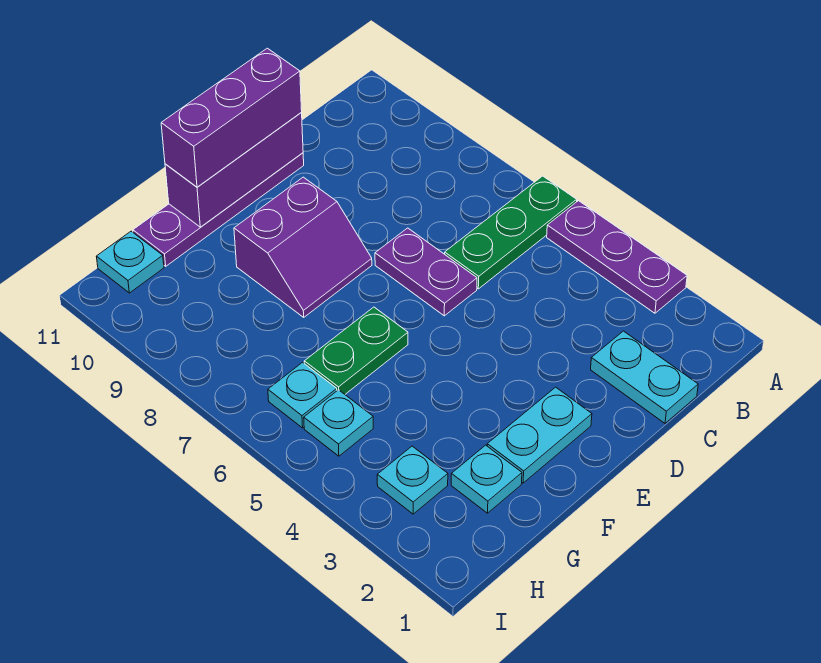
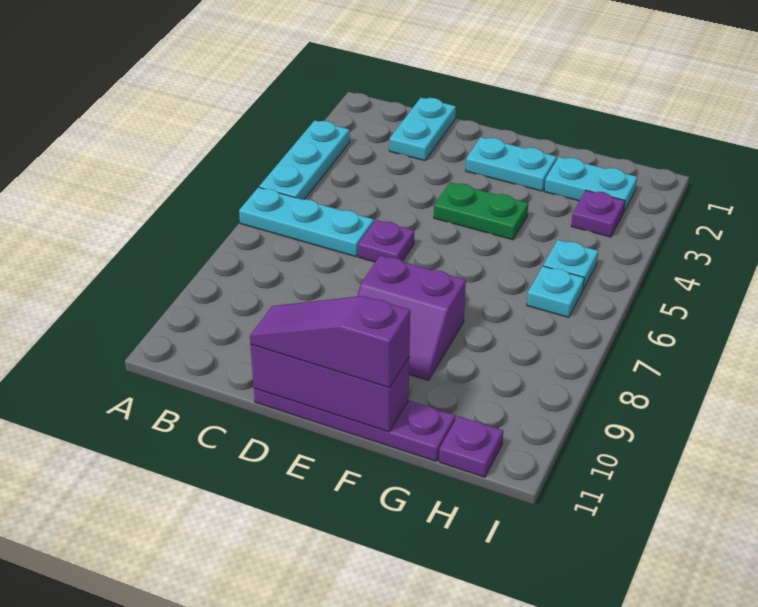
purple plate A3:A5 level 1 -> cyan plate A3:A5 level 1
green plate A6:C6 level 1 -> cyan plate A6:C6 level 1
purple plate D6:D7 level 1 -> purple plate D6 level 1
purple brick D11:F11 level 3 -> purple slope D11:F11 level 3 top F
purple slope E8:F9 level 1 top 9 -> purple slope E8:F9 level 1 top 8
green plate F6:G6 level 1 -> green plate E4:F4 level 1
cyan plate G2 level 1 -> cyan plate G2:H2 level 1
cyan plate H3 level 1 -> purple plate H3 level 1
cyan plate H11 level 1 -> purple plate H11 level 1

